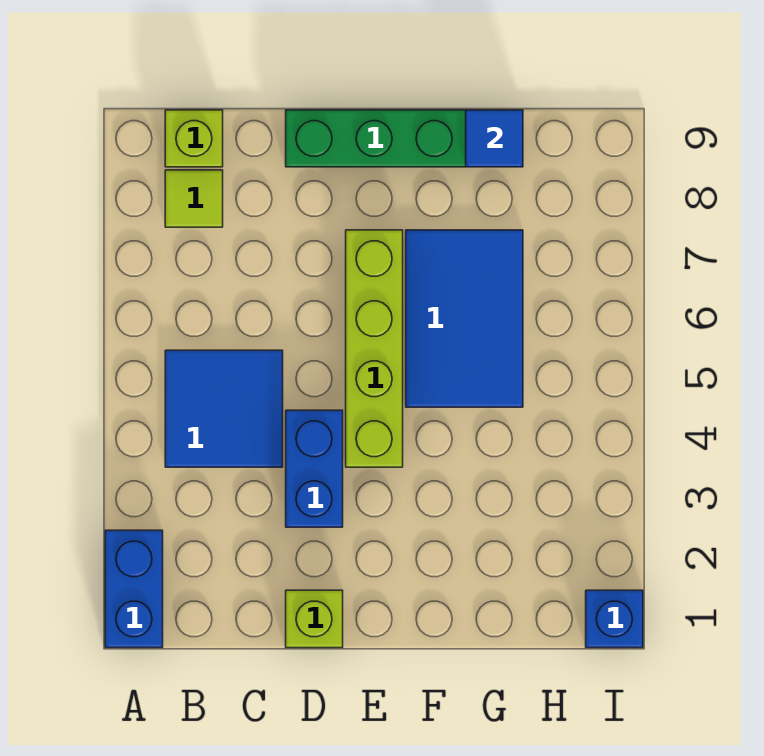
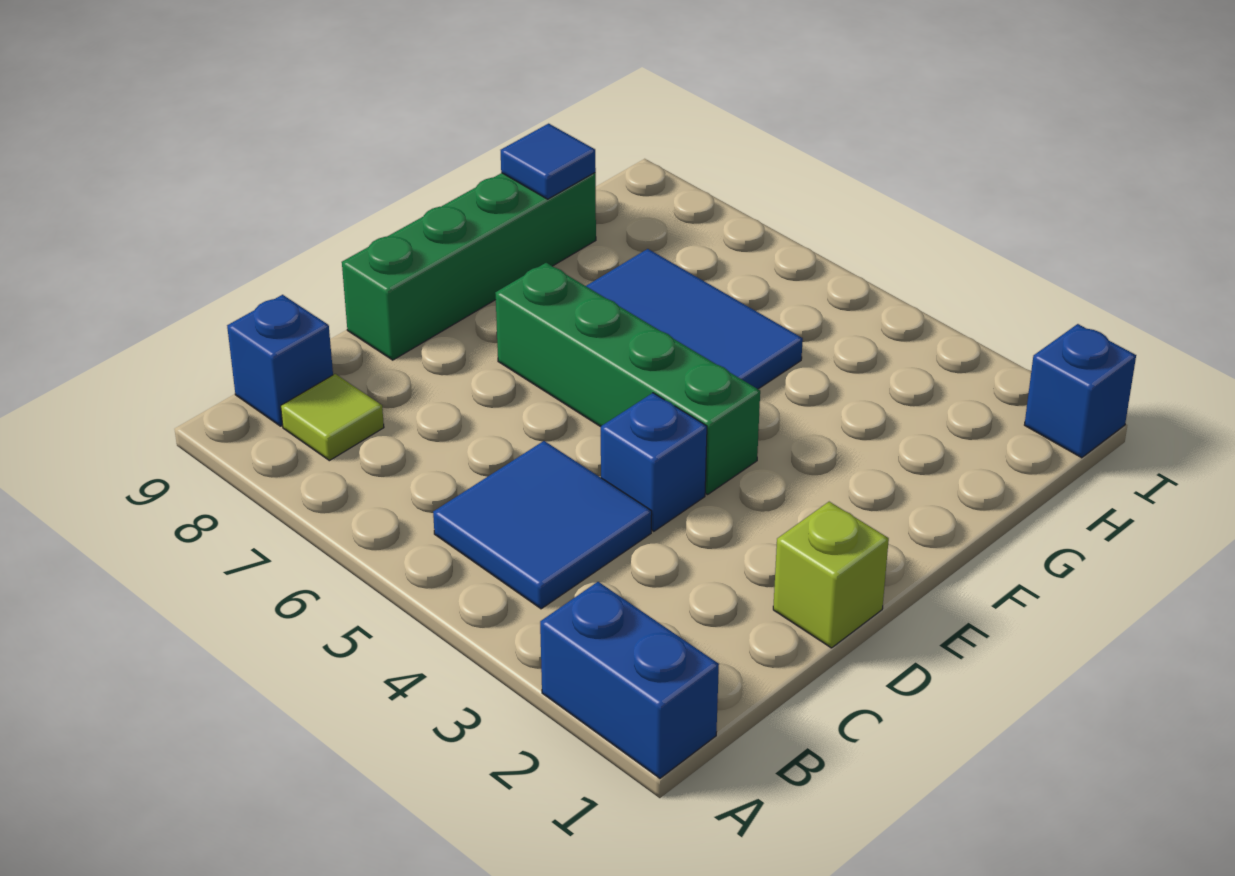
lime brick B9 level 1 -> blue brick B9 level 1
blue brick D3:D4 level 1 -> blue brick D4 level 1
lime brick E4:E7 level 1 -> green brick E4:E7 level 1

